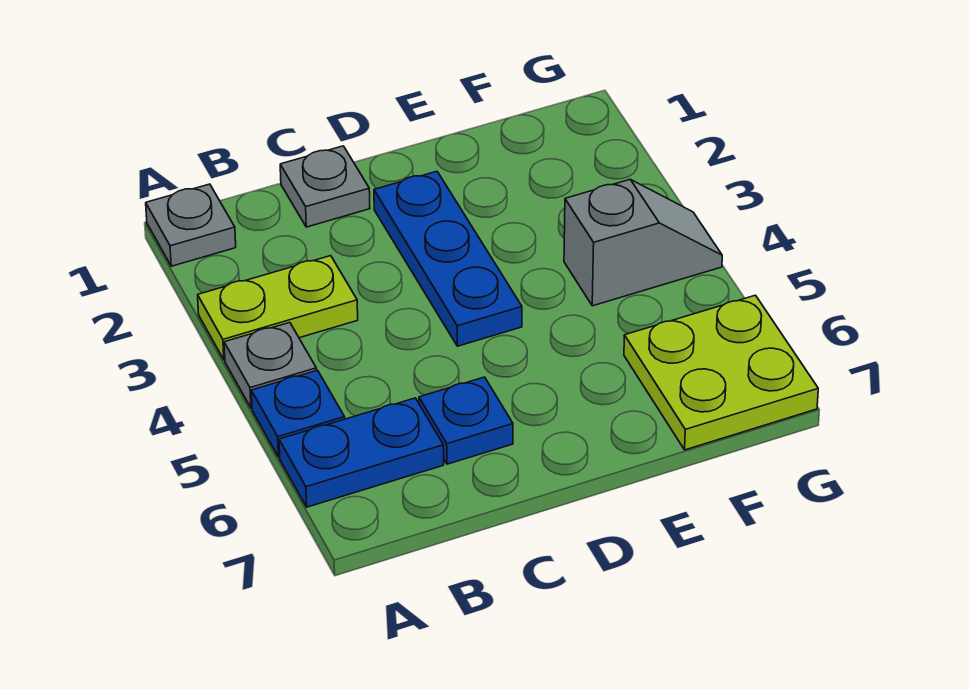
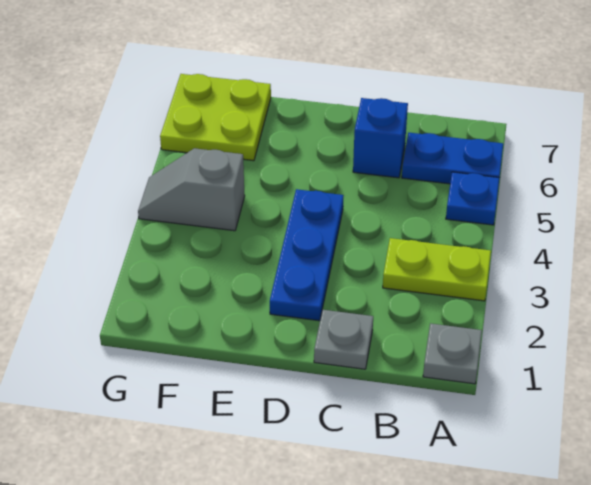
grey plate A4 level 1 -> none
blue plate C6 level 1 -> blue brick C6 level 1

